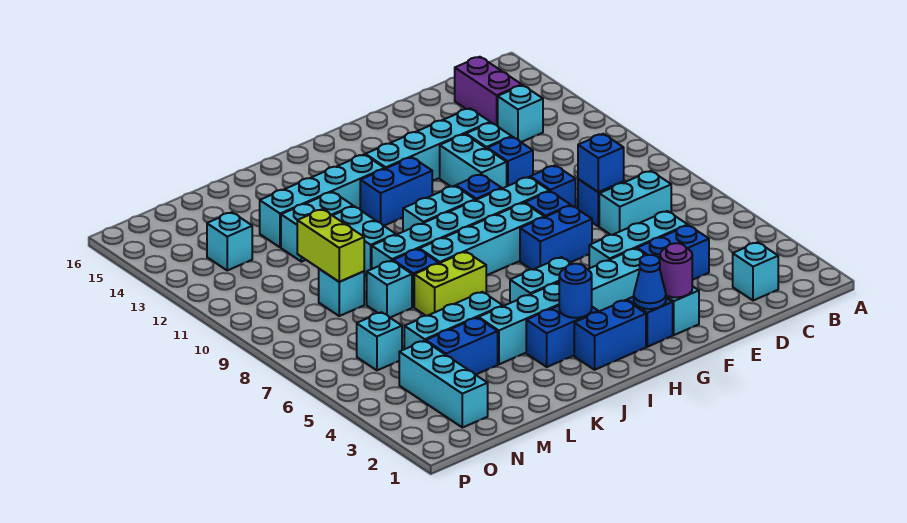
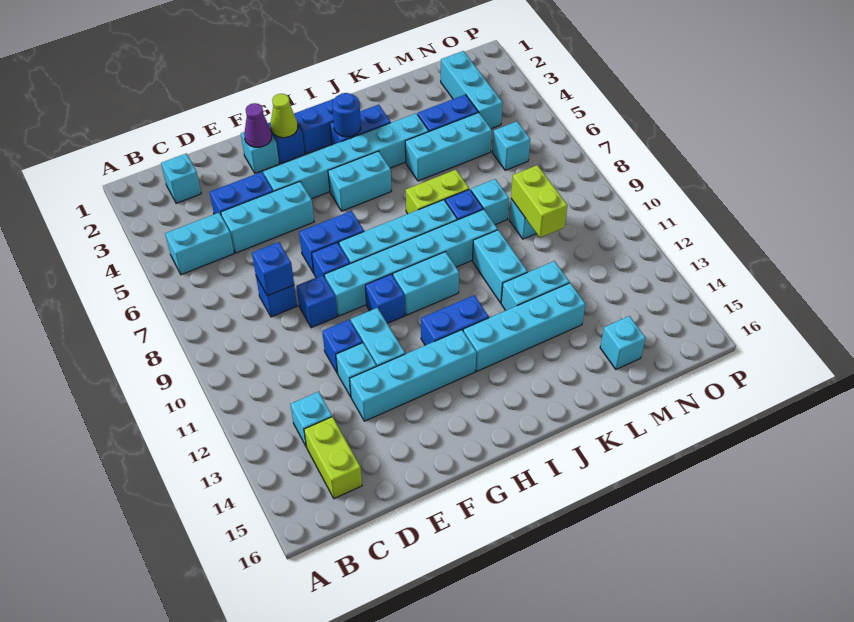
cyan brick C7:D7 level 1 -> cyan brick B5:C5 level 1
purple brick C14:C15 level 1 -> lime brick C14:C15 level 1
purple round brick F2 level 2 -> purple cone F2 level 2
blue cone G2 level 2 -> lime cone G2 level 2
cyan brick N13 level 1 -> cyan brick M15 level 1

